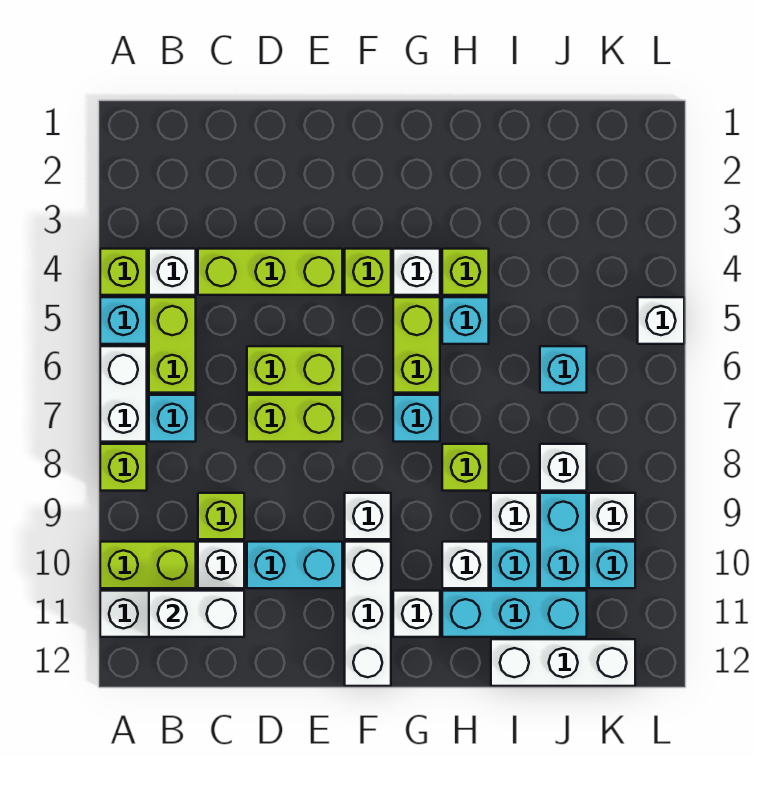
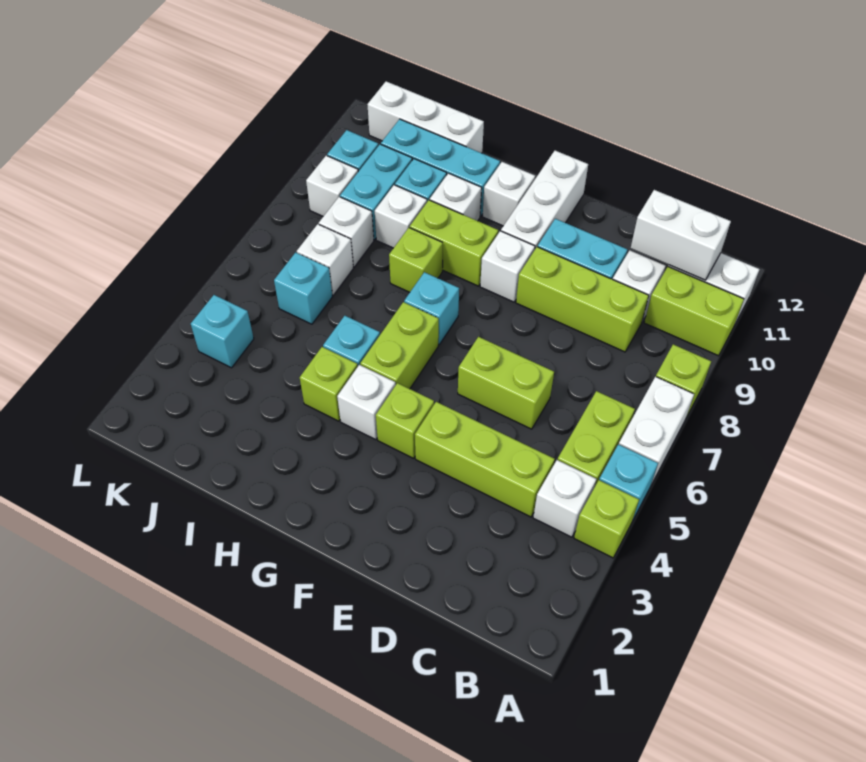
cyan brick B7 level 1 -> cyan brick K4 level 1
lime brick C9 level 1 -> lime brick C9:E9 level 1
lime brick D7:E7 level 1 -> lime brick G9:H9 level 1
white brick L5 level 1 -> white brick J7 level 1

